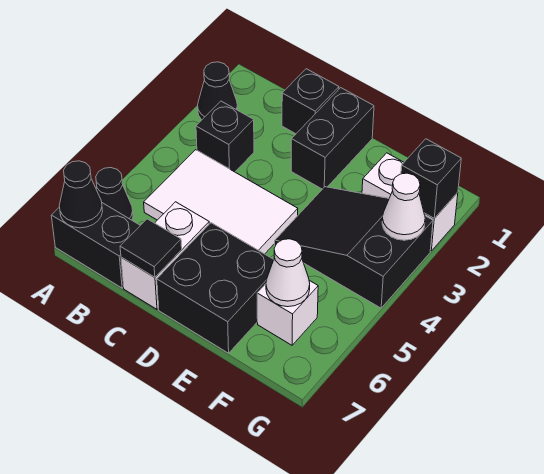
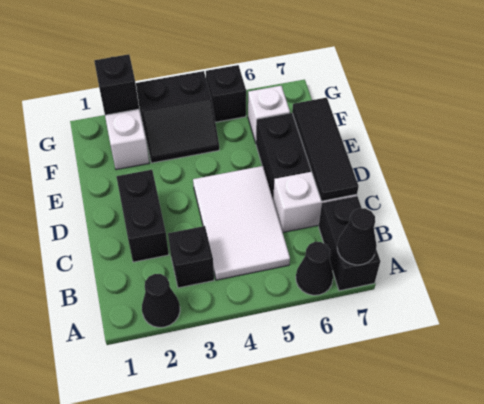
black brick C1 level 1 -> black brick G5 level 1
black tile C7 level 2 -> black tile C7:E7 level 2
black brick D1:D2 level 1 -> black brick C2:D2 level 1
black slope E3:G4 level 1 top G -> black slope F3:G4 level 1 top G
white cone F6 level 2 -> none
white cone G3 level 2 -> none

